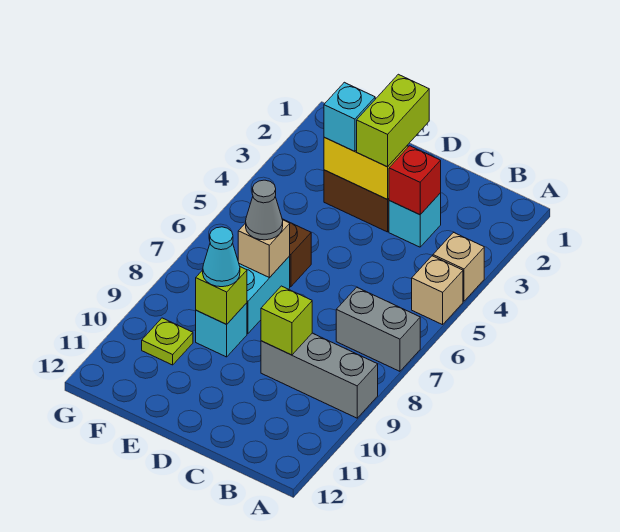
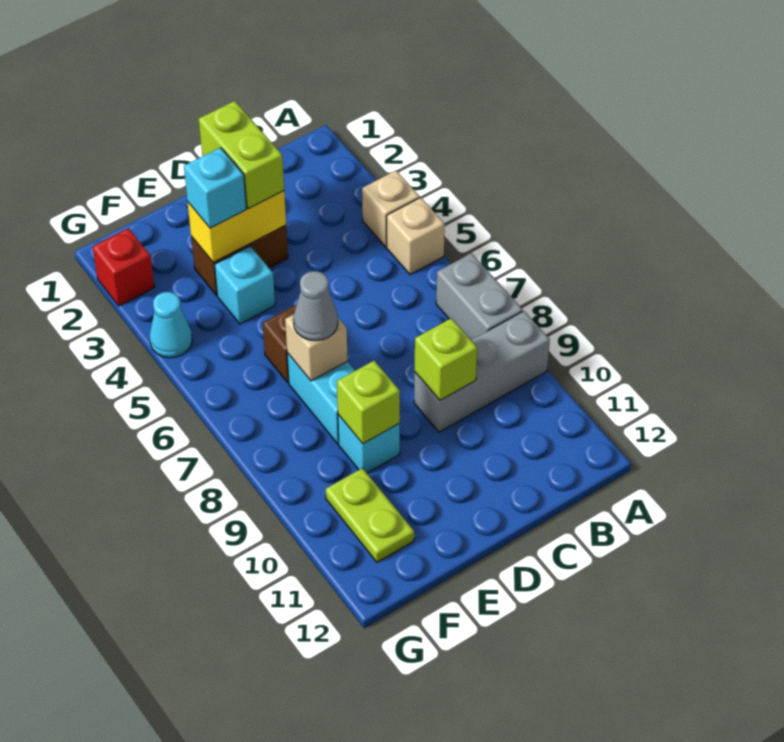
grey brick A7:B7 level 1 -> grey brick A7:A8 level 1
cyan brick C3 level 1 -> cyan brick E4 level 1
red brick C3 level 2 -> red brick G2 level 1
cyan cone E9 level 3 -> cyan cone G4 level 1
lime plate F10 level 1 -> lime plate F10:F11 level 1

